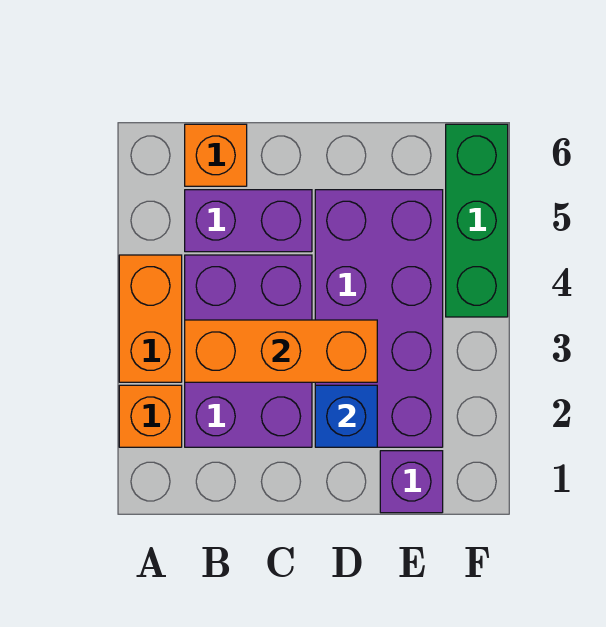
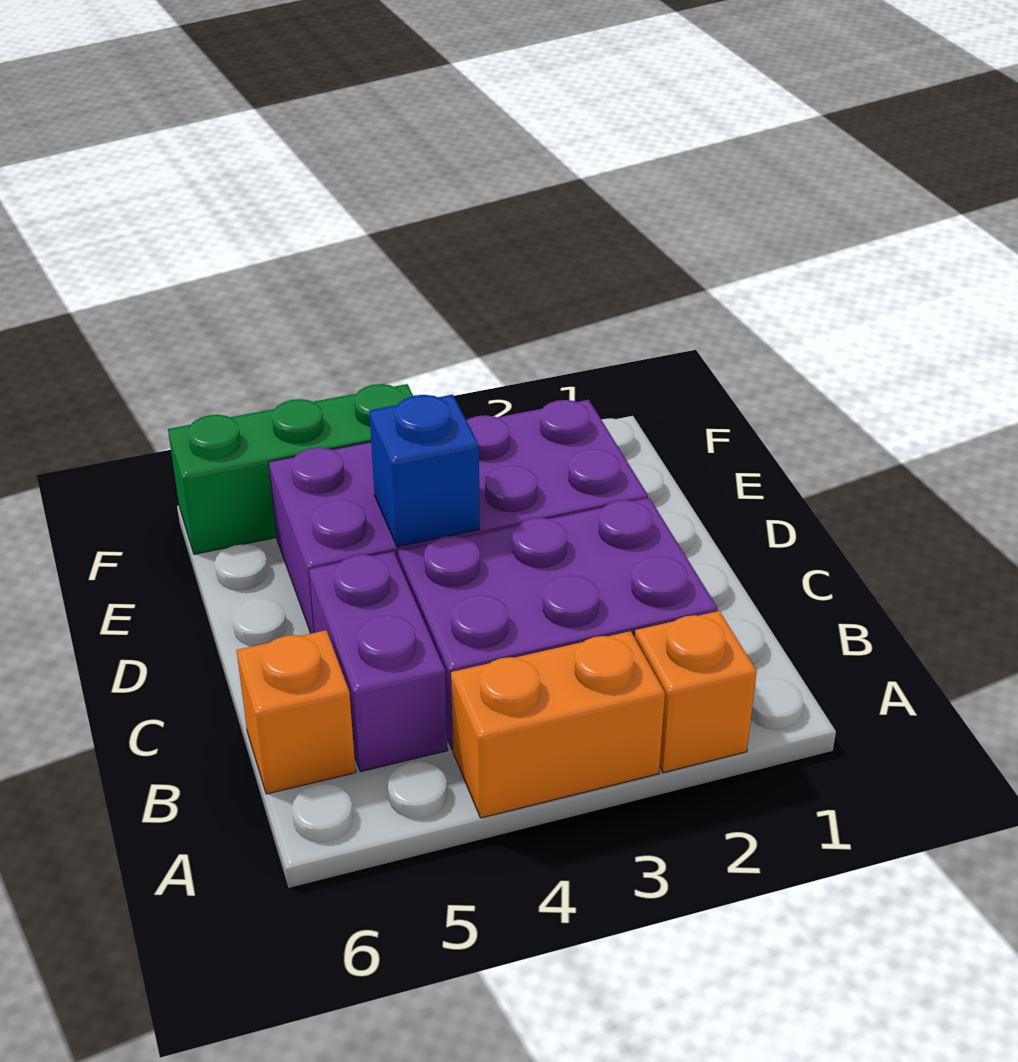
orange brick B3:D3 level 2 -> none
blue brick D2 level 2 -> blue brick D4 level 2
purple brick E1 level 1 -> none

